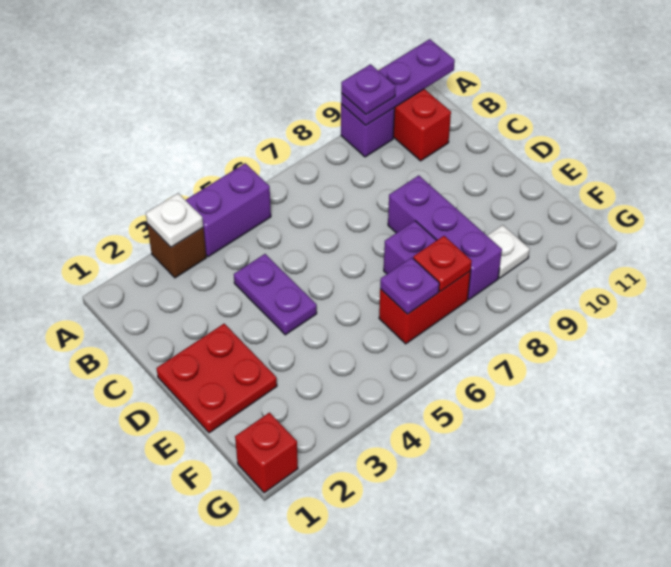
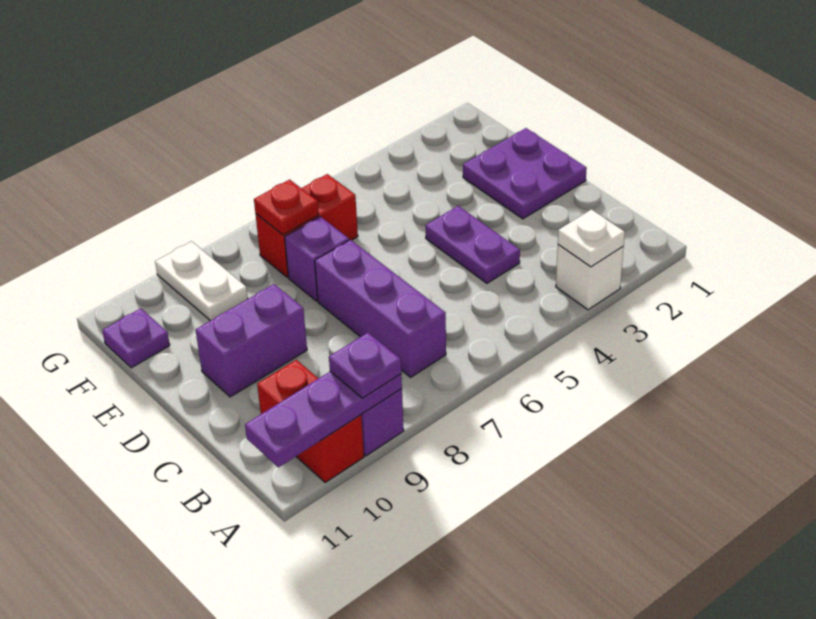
brown brick A3 level 1 -> white brick A3 level 1
purple brick A4:A5 level 1 -> purple brick D9:D10 level 1
red plate D1:E2 level 1 -> purple plate D1:E2 level 1
purple brick D8:F8 level 1 -> purple brick B7:D7 level 1
purple plate F6 level 2 -> purple plate F11 level 1
white plate F9 level 1 -> white plate F9:G9 level 1
red brick G1 level 1 -> none

